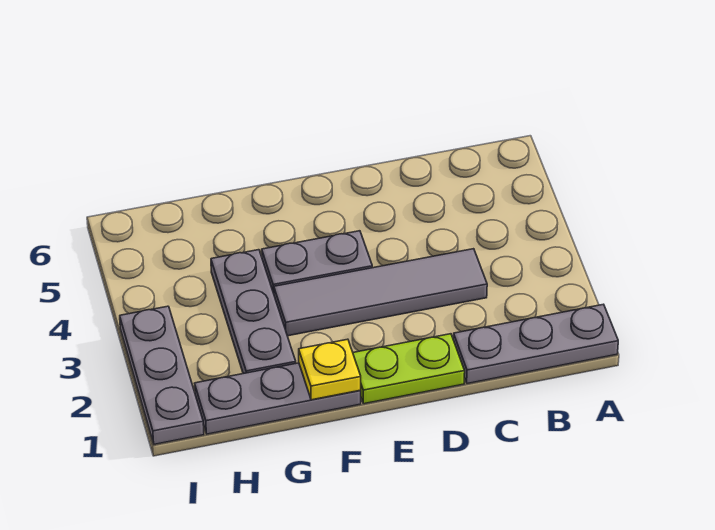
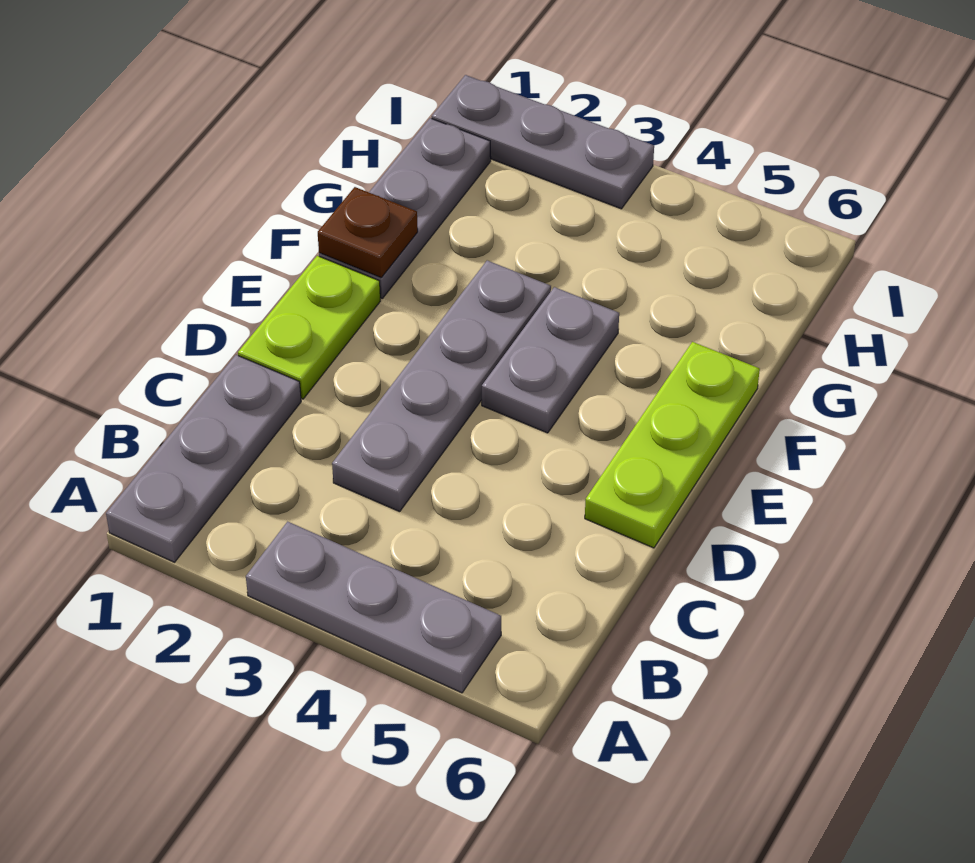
grey tile C3:F3 level 1 -> grey plate C3:F3 level 1
none -> lime plate D6:F6 level 1
yellow plate F1 level 2 -> brown plate F1 level 2
grey plate G2:G4 level 1 -> grey plate A3:A5 level 1

